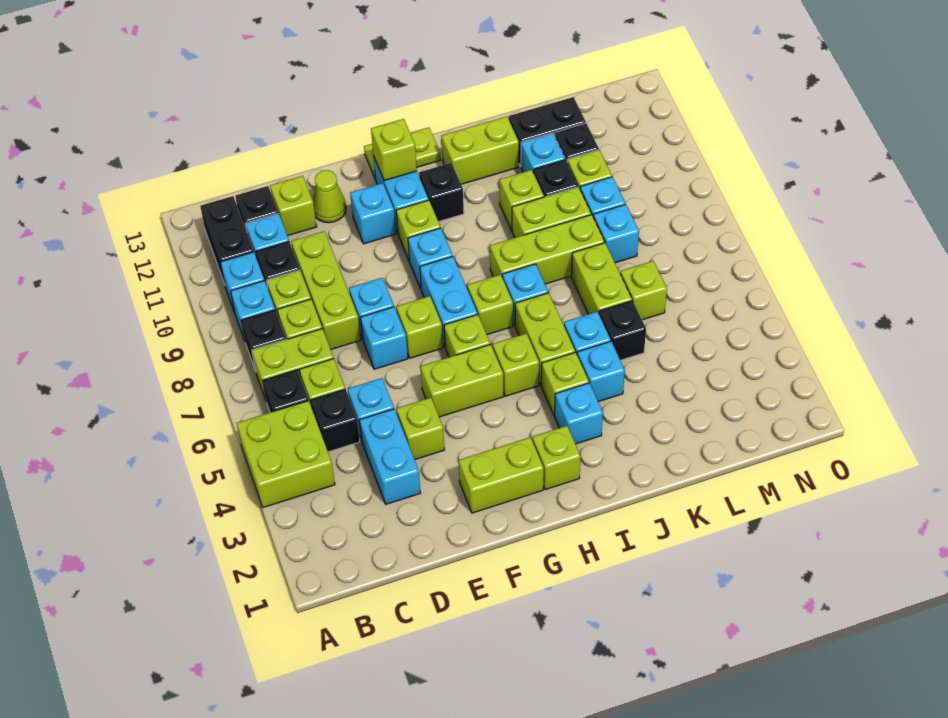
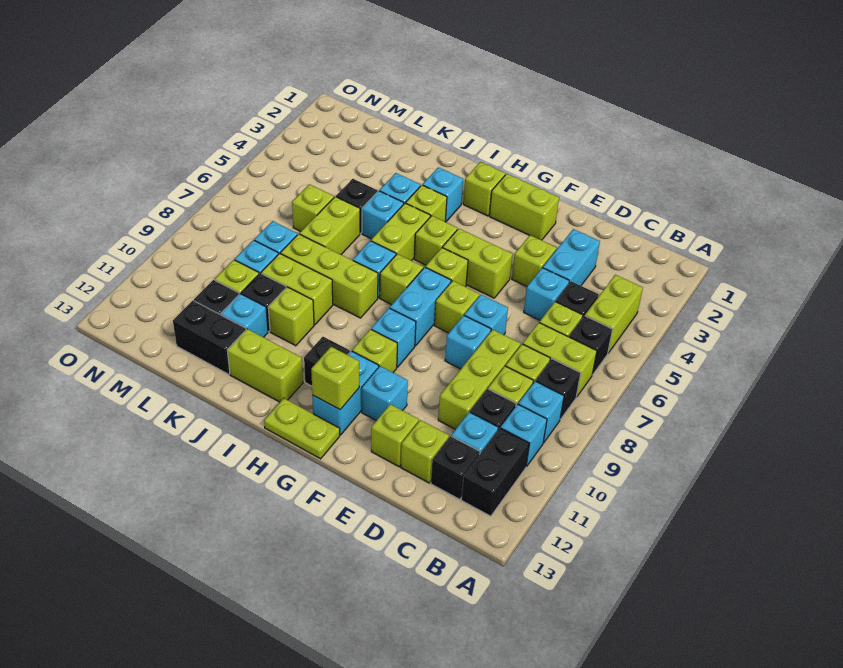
lime brick A4:B5 level 1 -> lime brick B4:B5 level 1
lime cone E12 level 1 -> lime brick E12 level 1

